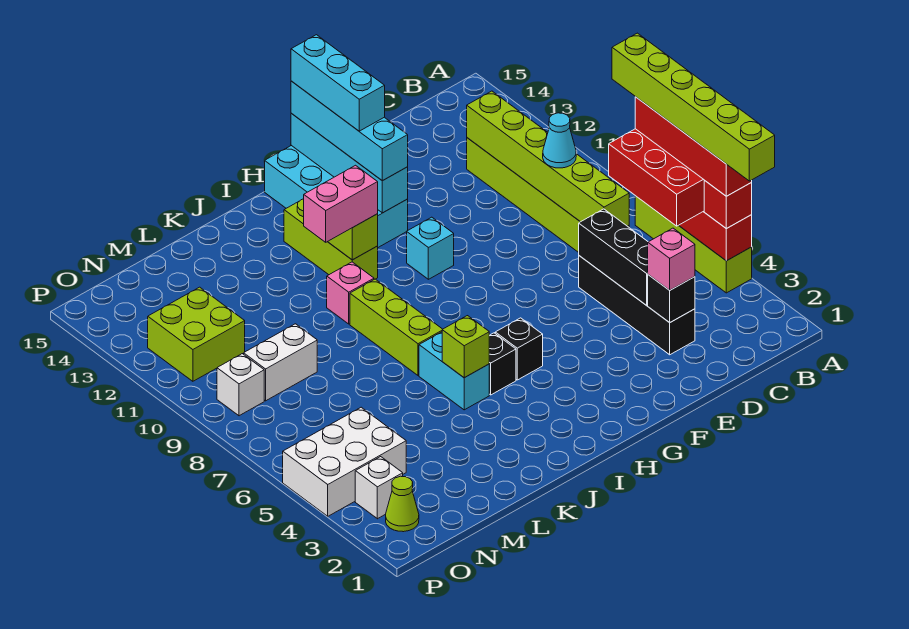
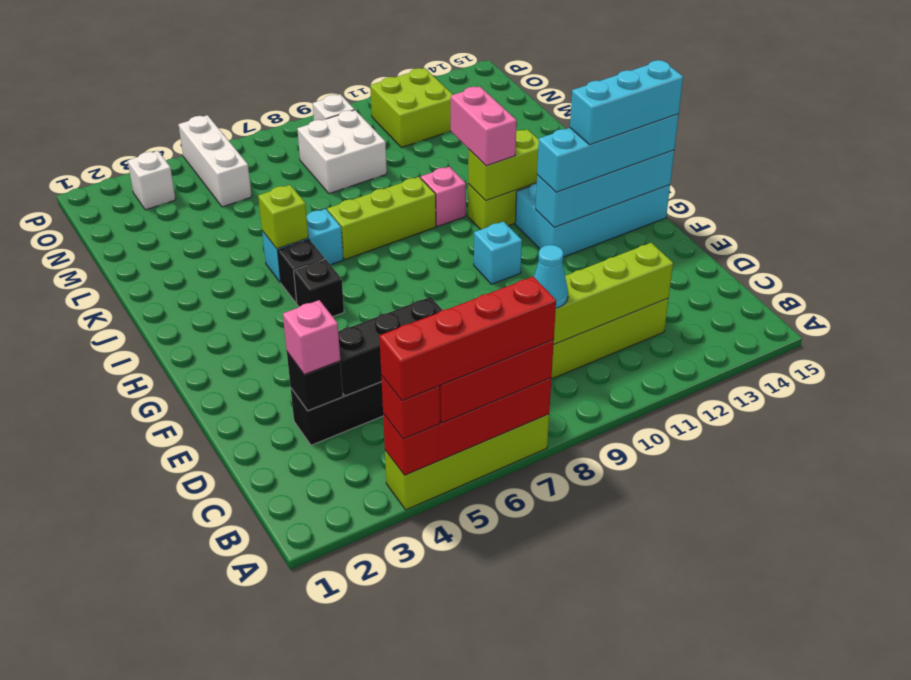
lime brick A3:A8 level 5 -> none
white brick M9:N9 level 1 -> white brick M8:N9 level 1
white brick N4:P5 level 1 -> white brick N5:P5 level 1
lime cone O2 level 1 -> none

